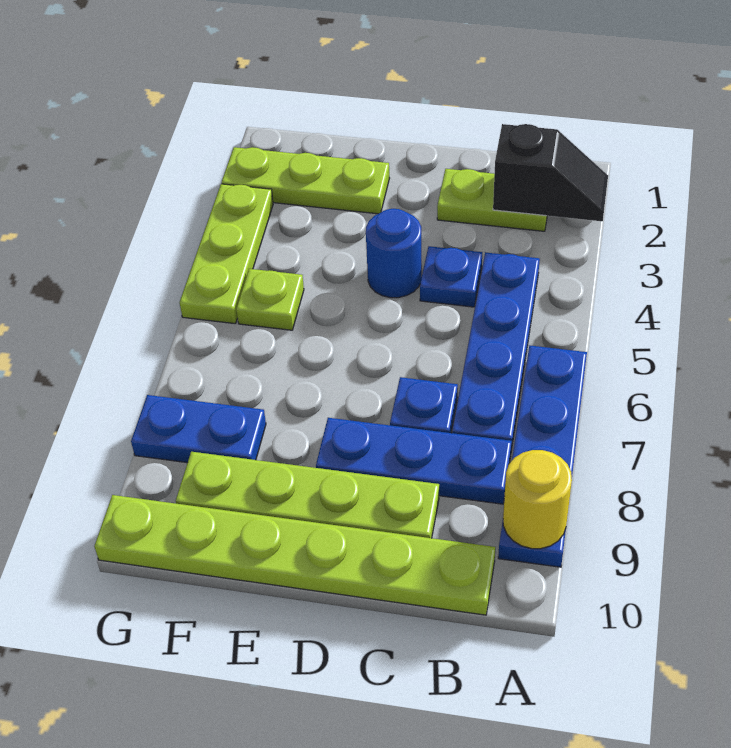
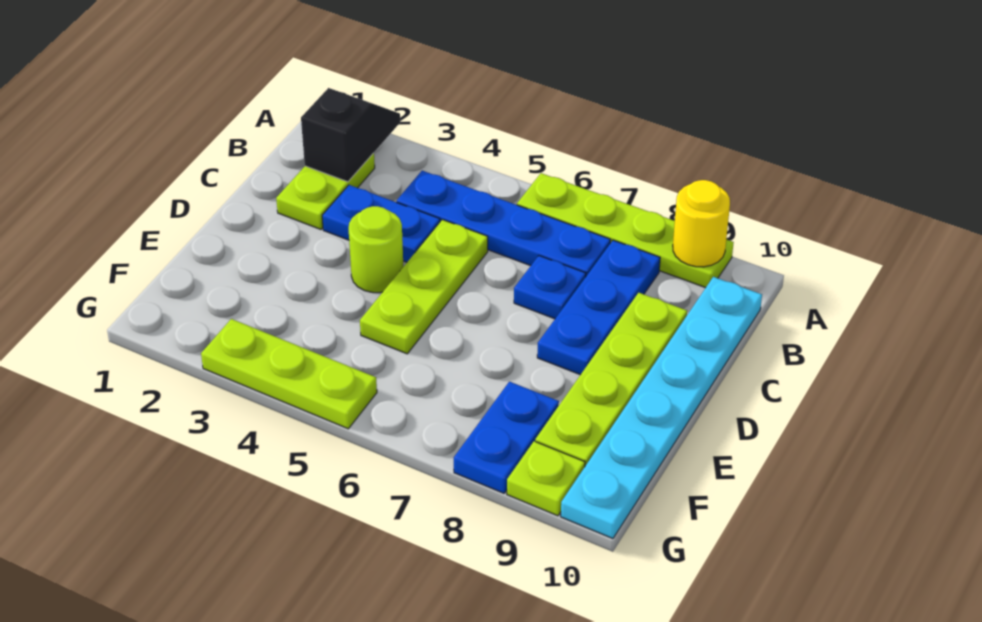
blue plate A6:A9 level 1 -> lime plate A6:A9 level 1
lime plate B10:G10 level 1 -> cyan plate B10:G10 level 1
blue plate C4 level 1 -> blue plate C3:C4 level 1
blue round brick D4 level 1 -> lime round brick D4 level 1
lime plate E2:G2 level 1 -> lime plate C5:E5 level 1
lime plate F5 level 1 -> lime plate G9 level 1

